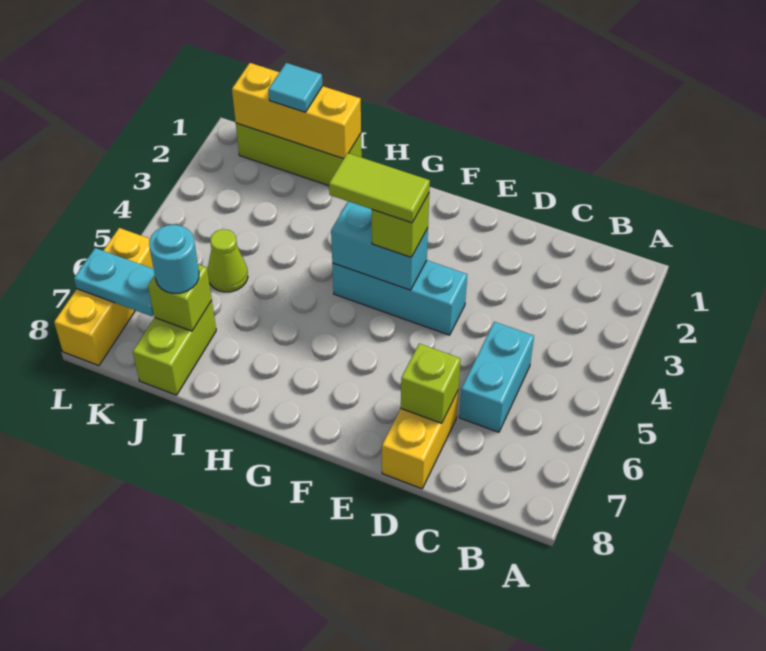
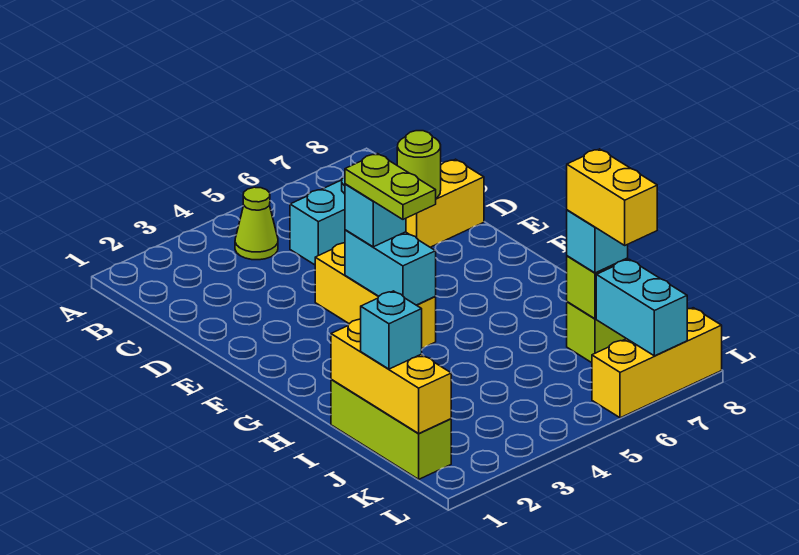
lime brick D7 level 2 -> lime round brick D7 level 2
cyan brick E4:G4 level 1 -> yellow brick E4:G4 level 1
lime brick F4 level 3 -> cyan brick F4 level 3
lime tile F4:G4 level 4 -> lime plate F4:G4 level 4
cyan tile J1 level 3 -> cyan brick J1 level 3
lime cone J5 level 1 -> lime cone B4 level 1
cyan round brick J7 level 3 -> cyan brick J7 level 3
none -> yellow brick J7:K7 level 4
cyan plate K7:L7 level 2 -> cyan brick K7:L7 level 2

